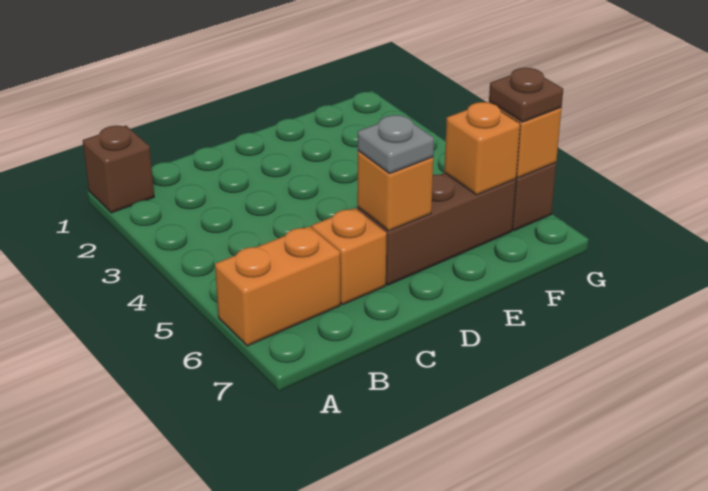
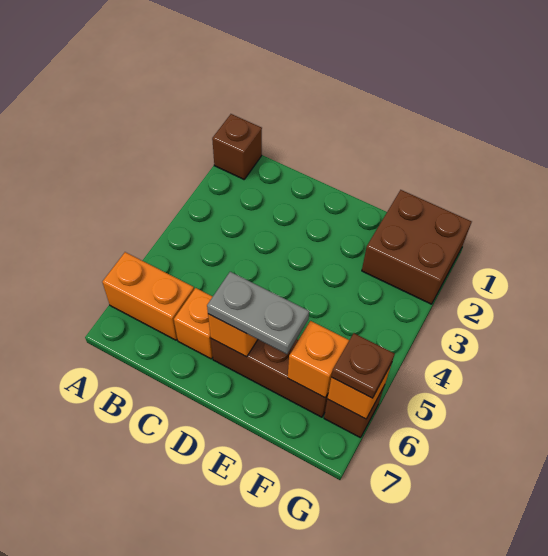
grey plate D6 level 3 -> grey plate D6:E6 level 3
none -> brown brick F1:G2 level 1

